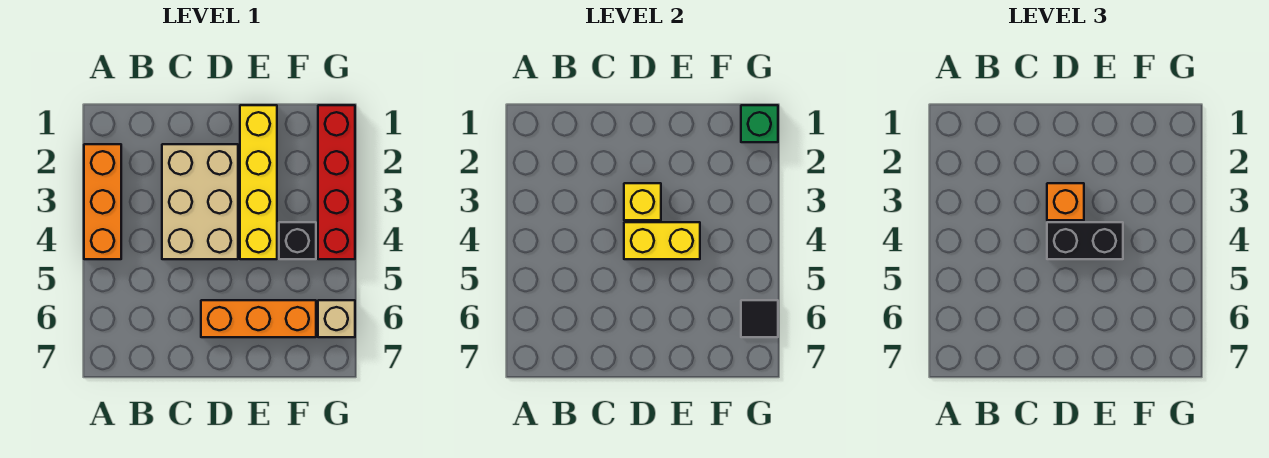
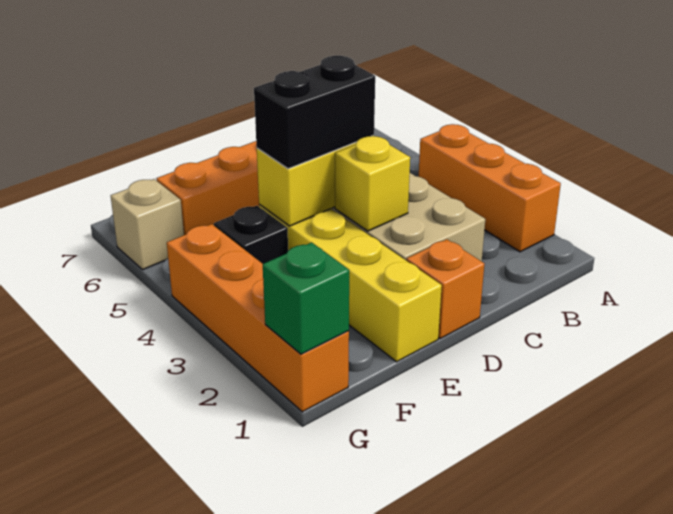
orange brick D3 level 3 -> orange brick D1 level 1
red brick G1:G4 level 1 -> orange brick G1:G4 level 1
black tile G6 level 2 -> none

